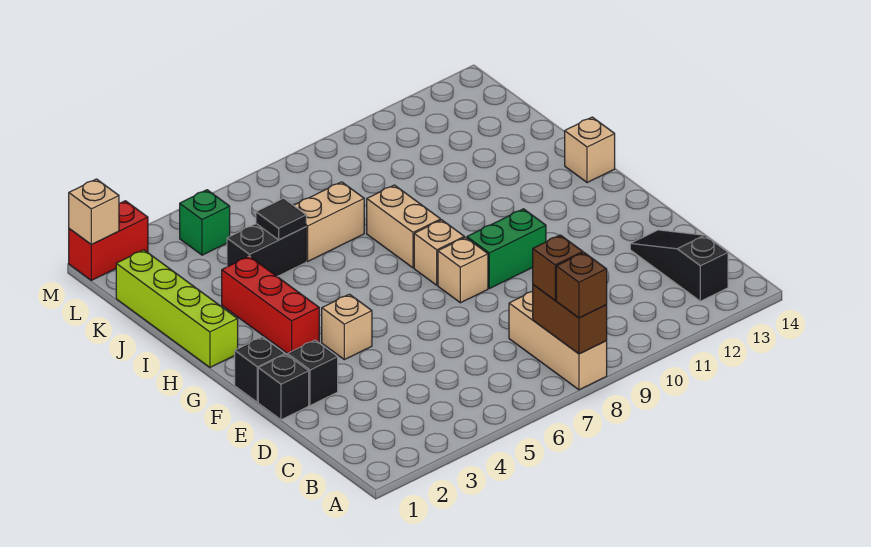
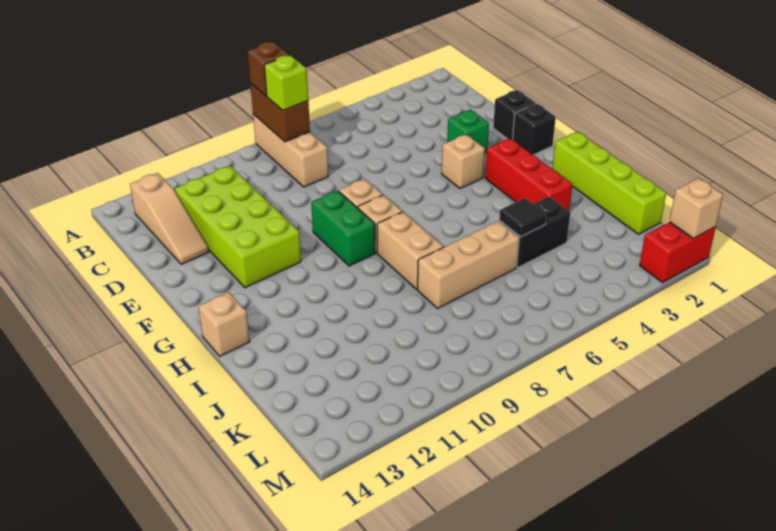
brown brick B8 level 3 -> lime brick B8 level 3
black slope B13:D13 level 1 top B -> tan slope B13:D13 level 1 top B
none -> lime brick C11:F12 level 1
black brick E2 level 1 -> none
green brick F9:F10 level 1 -> green brick F9:G9 level 1
tan brick J6:J7 level 1 -> tan brick J6:J8 level 1
green brick L4 level 1 -> green brick E3 level 1

